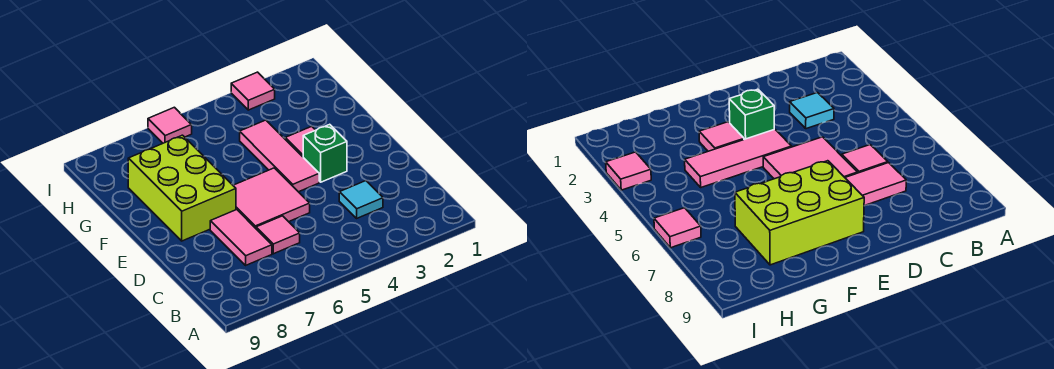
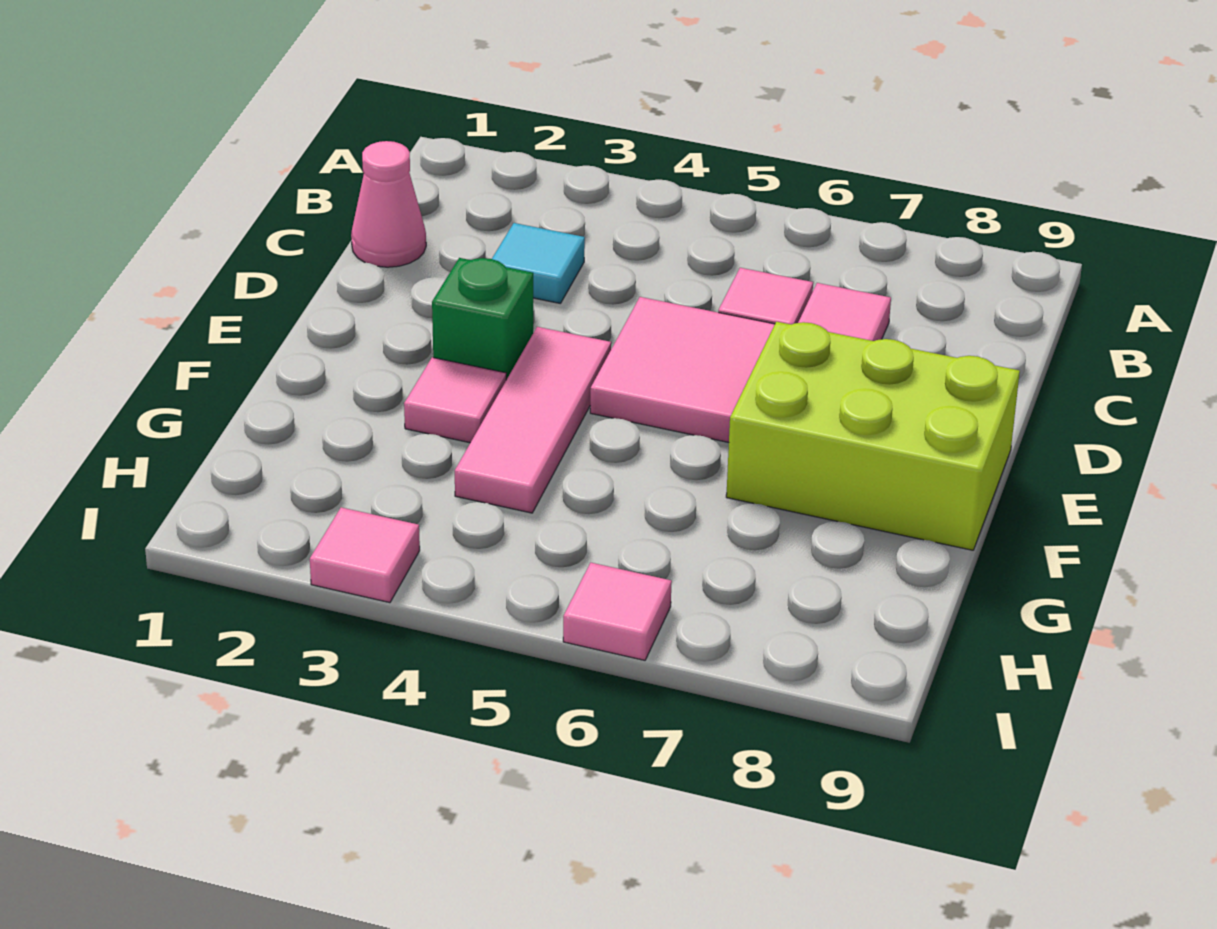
none -> pink cone C1 level 1
lime brick E7:G8 level 1 -> lime brick E7:F9 level 1

